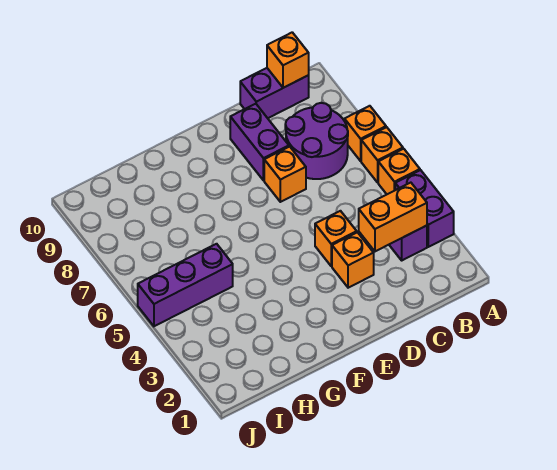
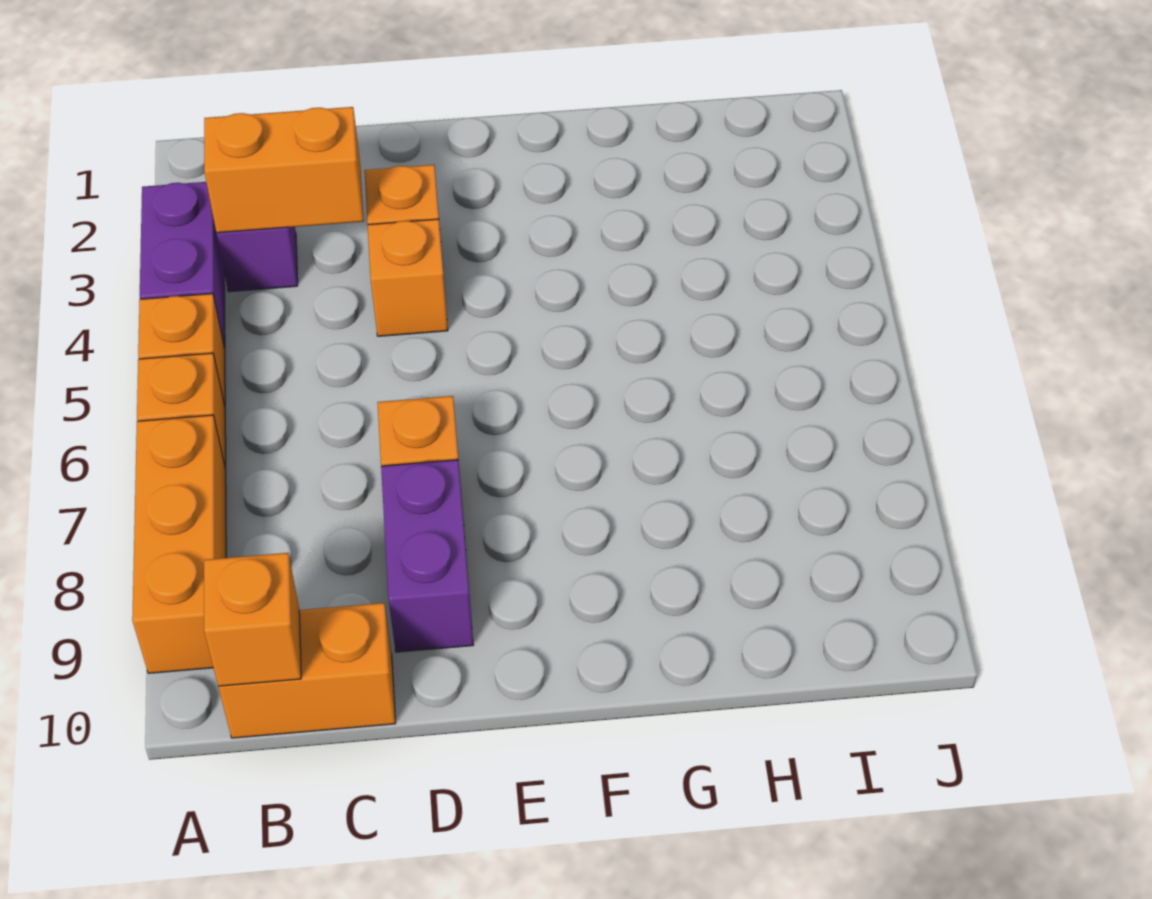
orange brick A7 level 1 -> orange brick A7:A9 level 1
purple round brick B7:C8 level 1 -> none
purple brick B10:C10 level 1 -> orange brick B10:C10 level 1
purple brick H5:J5 level 1 -> none

